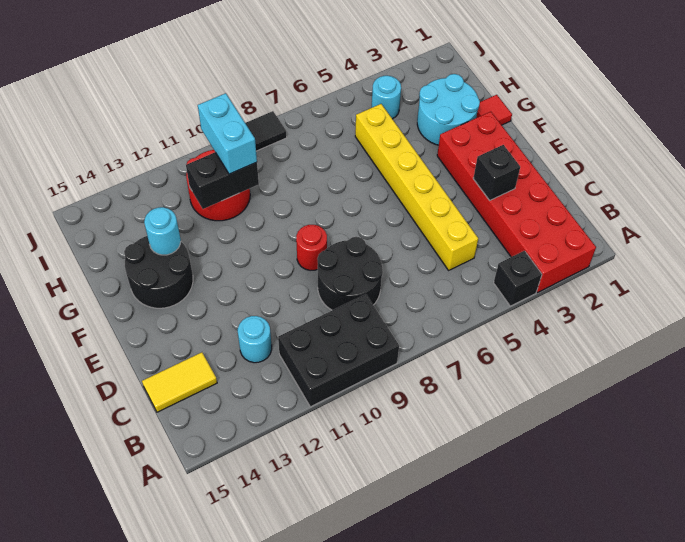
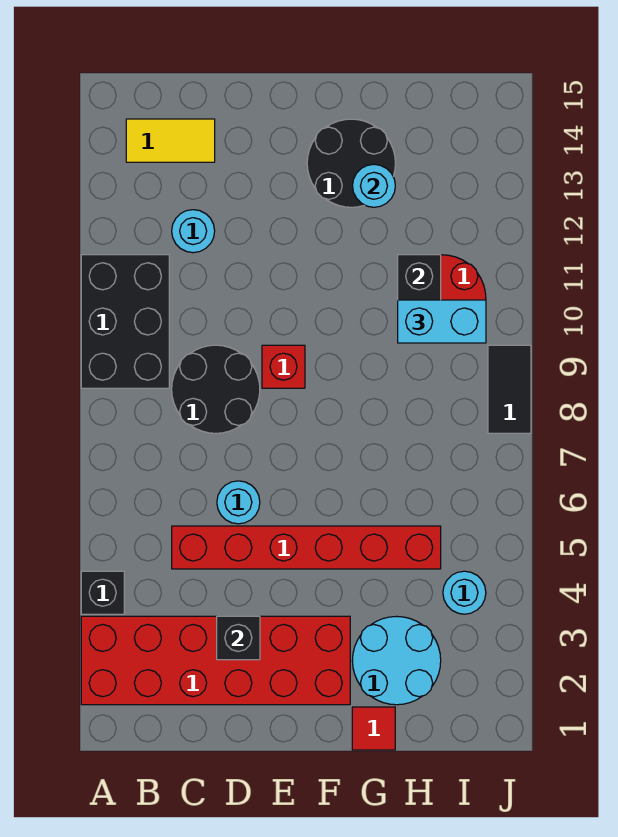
yellow brick C5:H5 level 1 -> red brick C5:H5 level 1
yellow tile C14:C15 level 1 -> yellow tile B14:C14 level 1
none -> cyan round brick D6 level 1
red round brick E9 level 1 -> red brick E9 level 1

